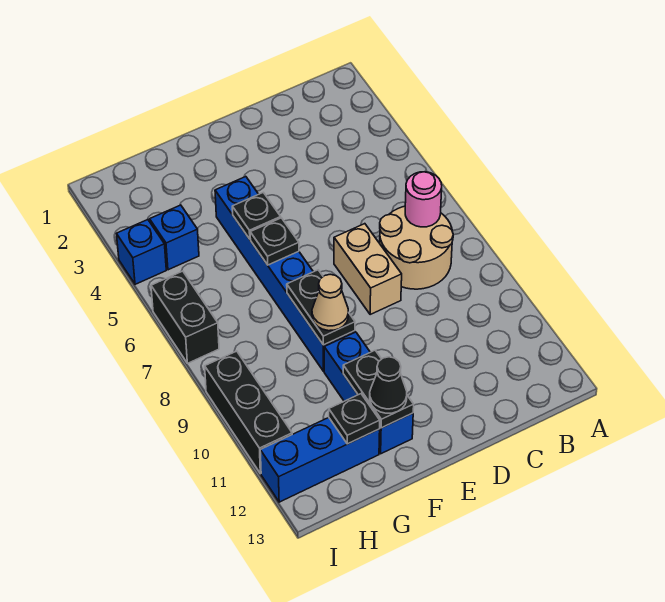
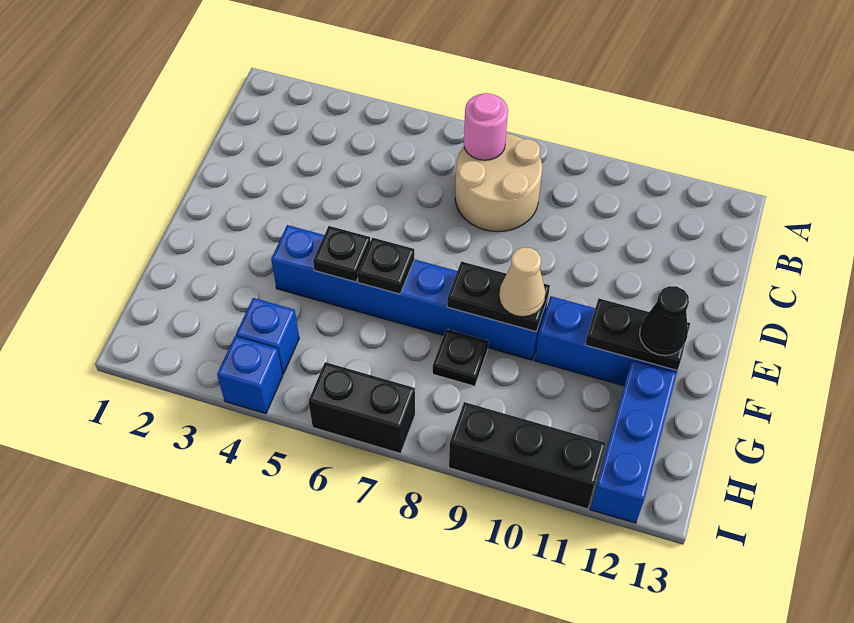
tan brick D7:D8 level 1 -> none
black plate G12 level 2 -> black plate G8 level 1

